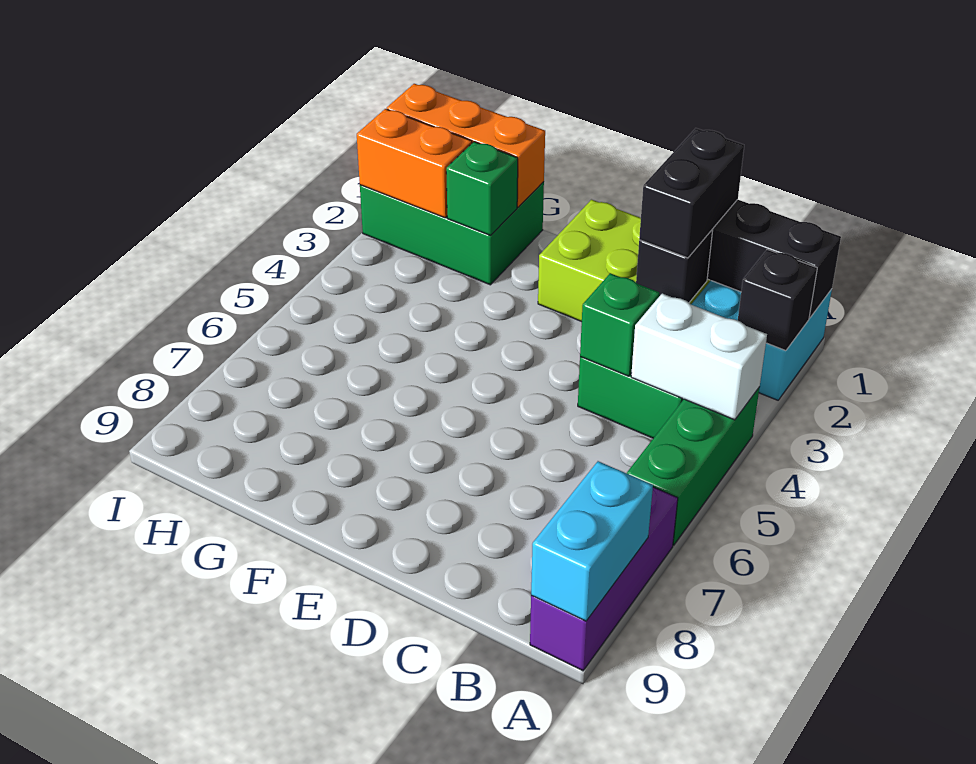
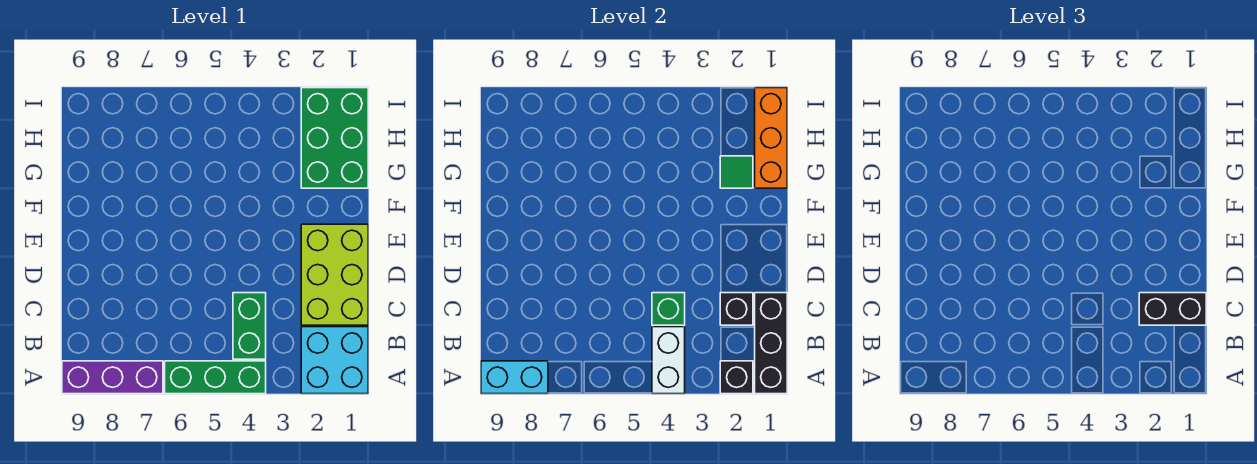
green brick G2 level 2 -> green tile G2 level 2
orange brick H2:I2 level 2 -> none

